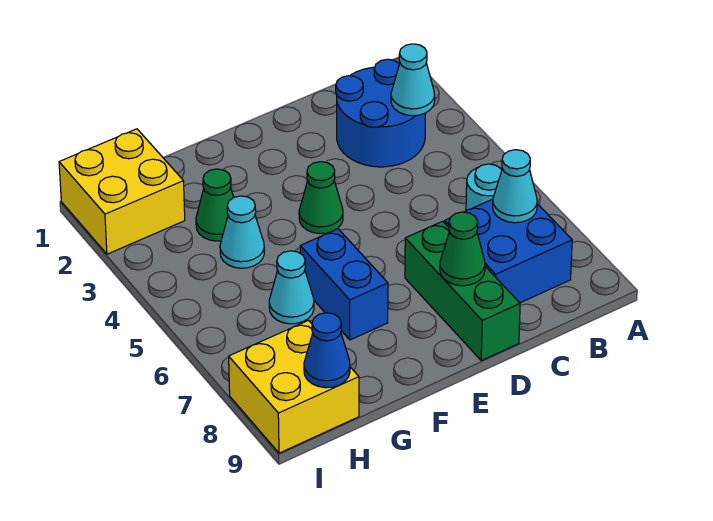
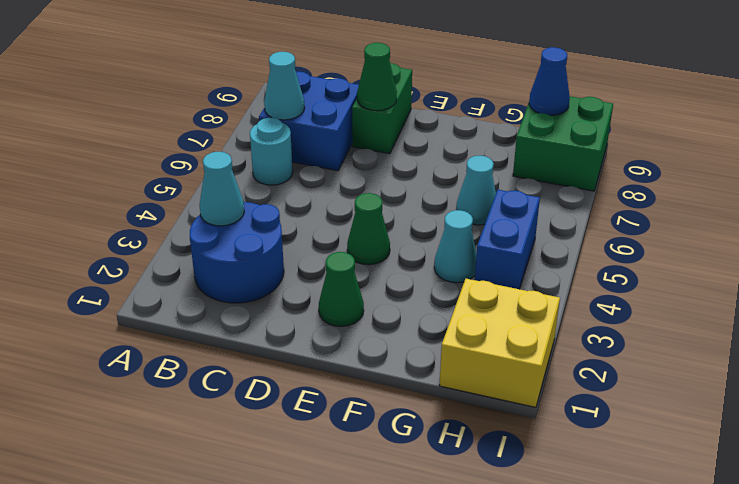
green brick D7:D9 level 1 -> green brick D8:D9 level 1
blue brick F6:F7 level 1 -> blue brick H4:H5 level 1
green cone G3 level 1 -> green cone E2 level 1
yellow brick H8:I9 level 1 -> green brick H8:I9 level 1

